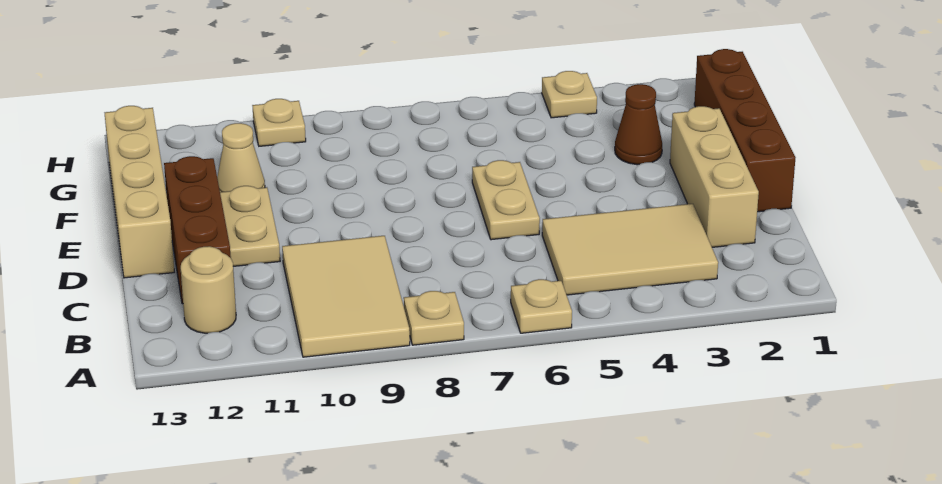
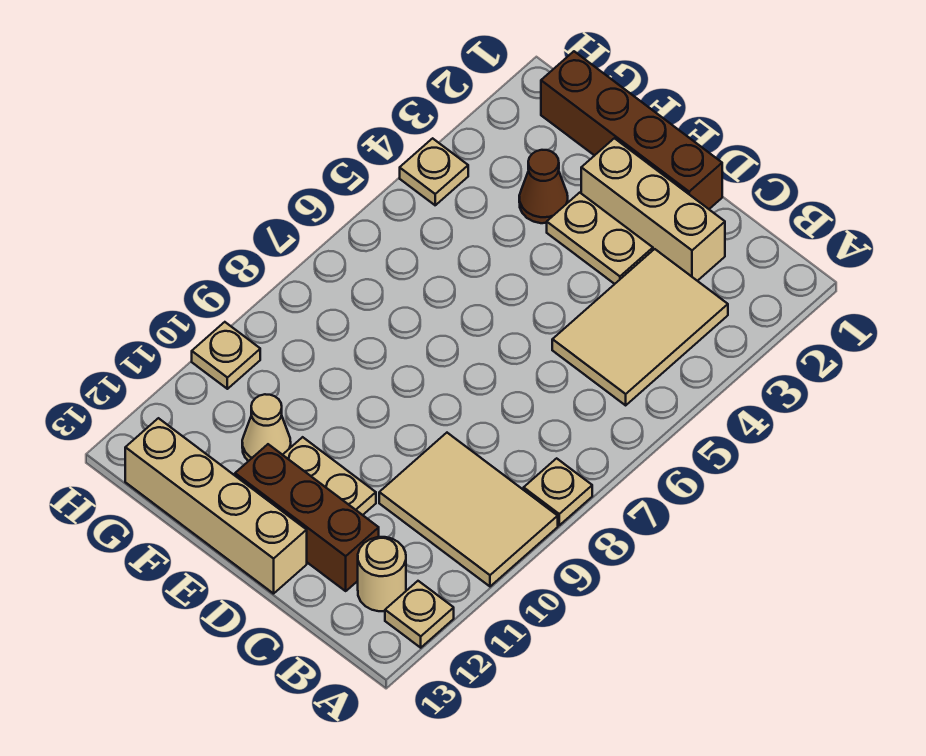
tan plate A6 level 1 -> tan plate A12 level 1
tan plate D6:E6 level 1 -> tan plate D3:E3 level 1

